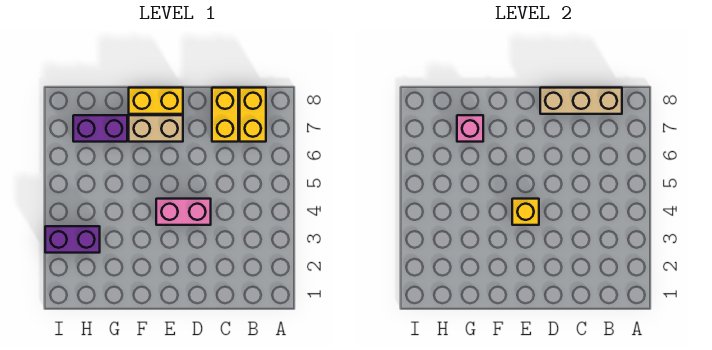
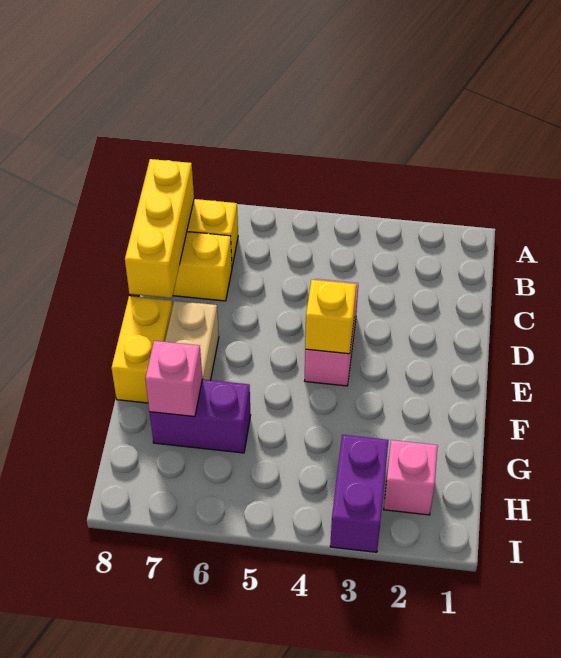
tan brick B8:D8 level 2 -> yellow brick B8:D8 level 2
purple brick G7:H7 level 1 -> purple brick G6:G7 level 1
none -> pink brick H2 level 1

